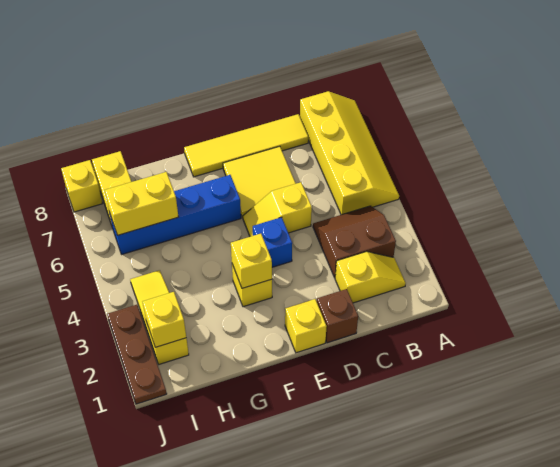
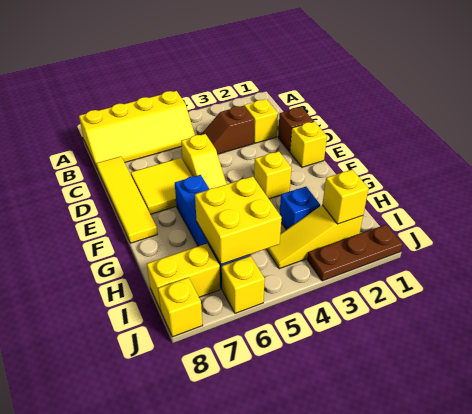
yellow slope A5:B8 level 1 top B -> yellow slope A5:B8 level 1 top A
brown slope B3:C4 level 1 top 3 -> brown slope C3:C4 level 1 top 3
blue brick E4 level 1 -> blue brick H3 level 1
yellow brick F3 level 2 -> yellow brick J6 level 1
yellow brick H6:I6 level 2 -> yellow brick H5:I6 level 2

